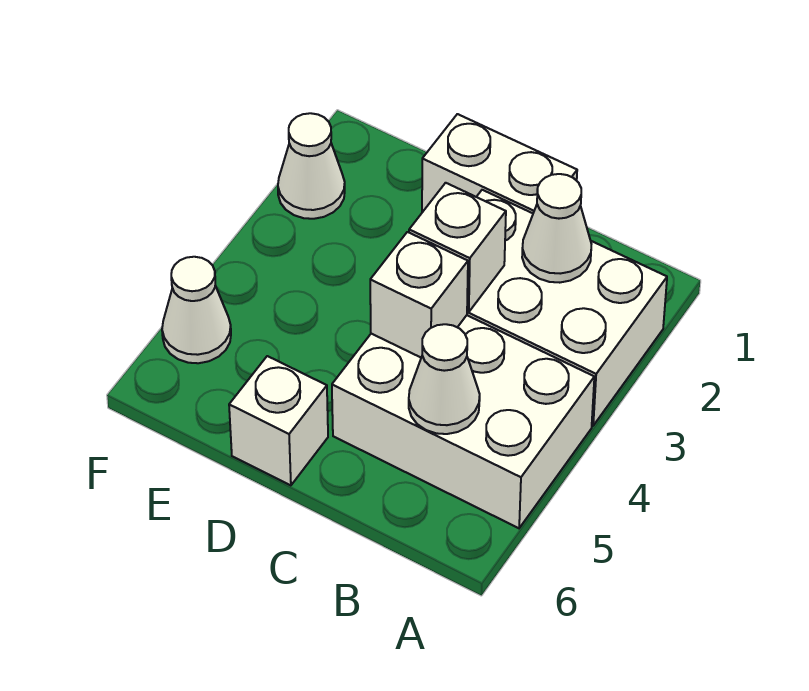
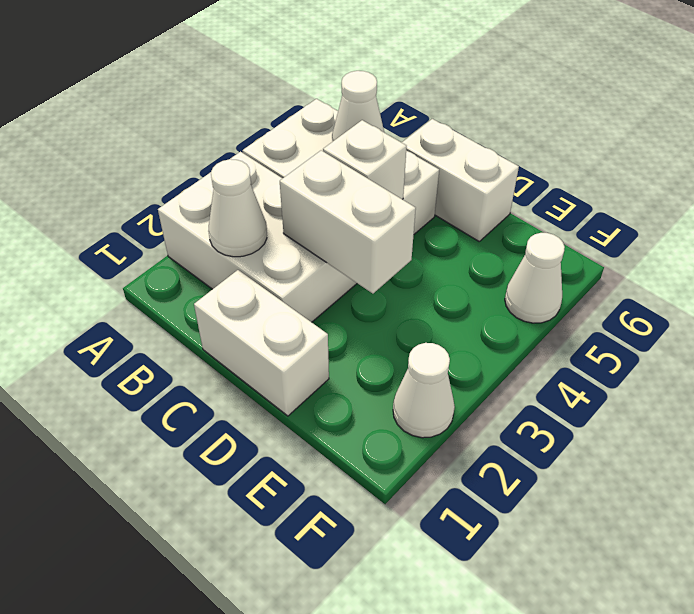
white brick C3 level 2 -> white brick C3:D3 level 2
white brick D6 level 1 -> white brick C6:D6 level 1

